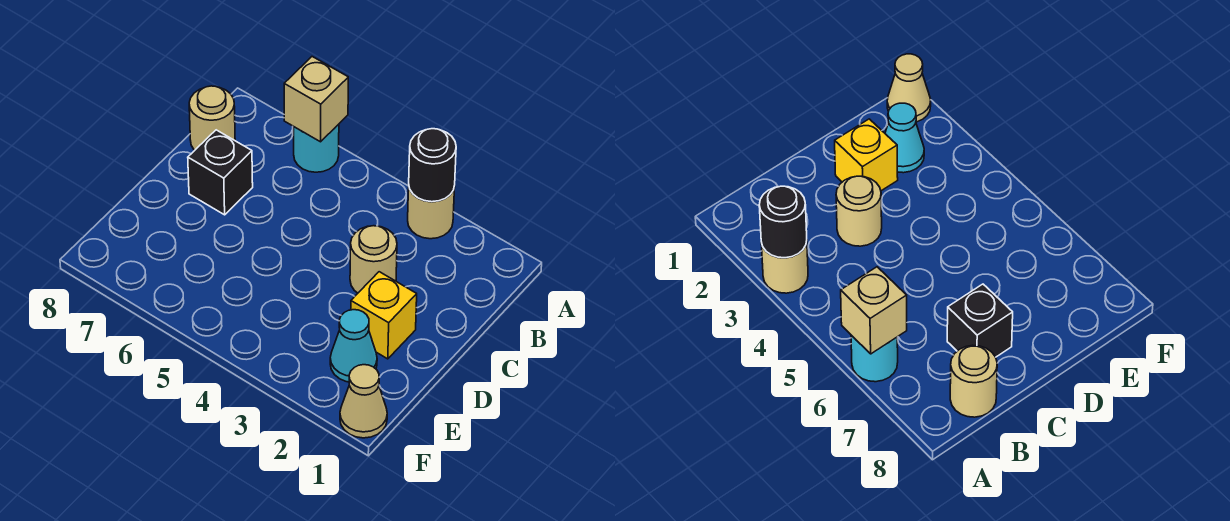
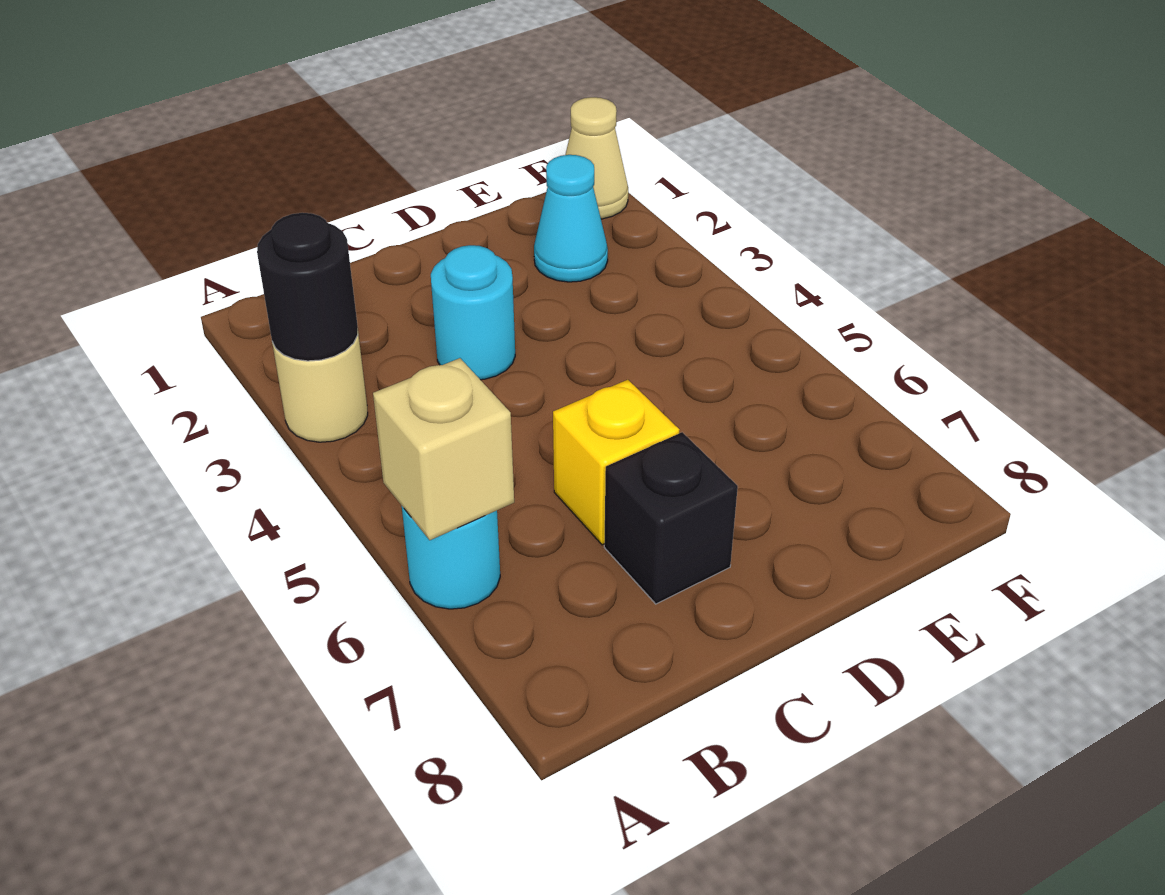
tan round brick B8 level 1 -> none
tan round brick C3 level 1 -> cyan round brick C3 level 1
yellow brick D2 level 1 -> yellow brick C6 level 1

